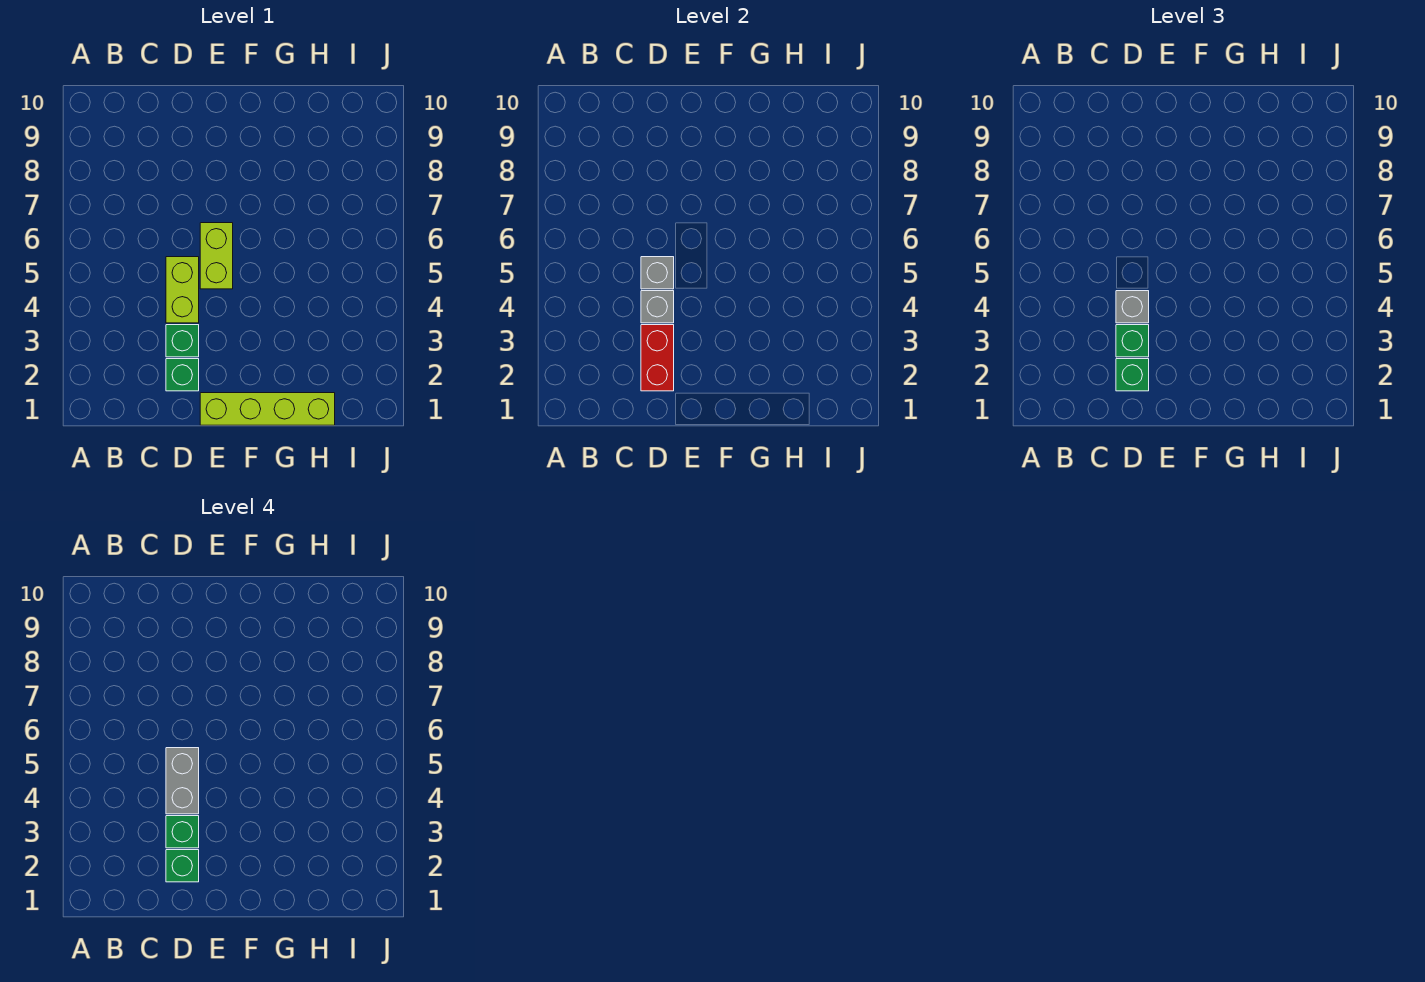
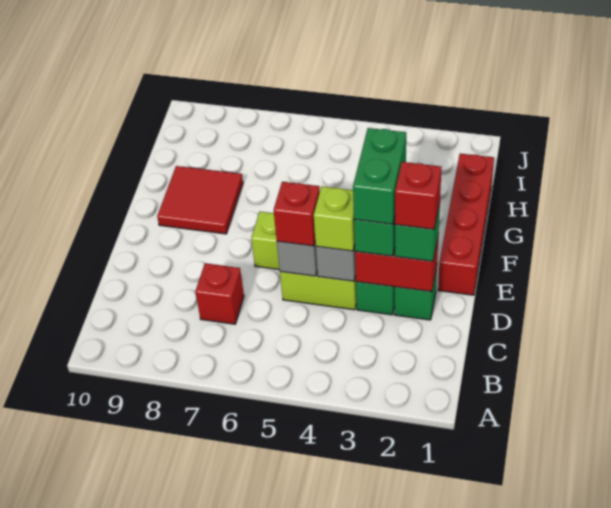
none -> red brick C7 level 1
green brick D2 level 4 -> red brick D2 level 4
green brick D3 level 4 -> green brick D3:E3 level 4
grey brick D4 level 3 -> lime brick D4 level 3
grey brick D4:D5 level 4 -> none
none -> red brick D5 level 3
lime brick E1:H1 level 1 -> red brick E1:H1 level 1
none -> red tile F8:G9 level 1

